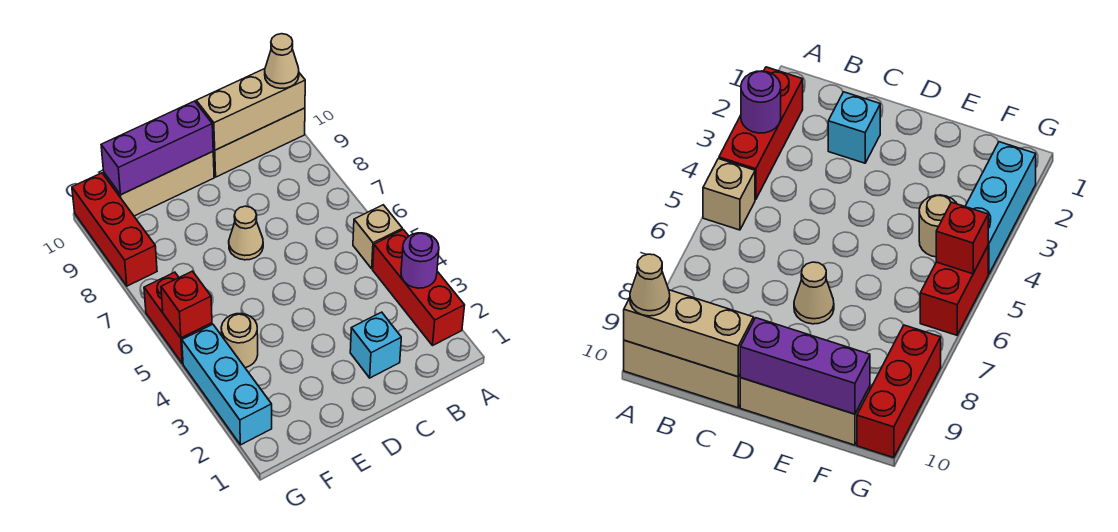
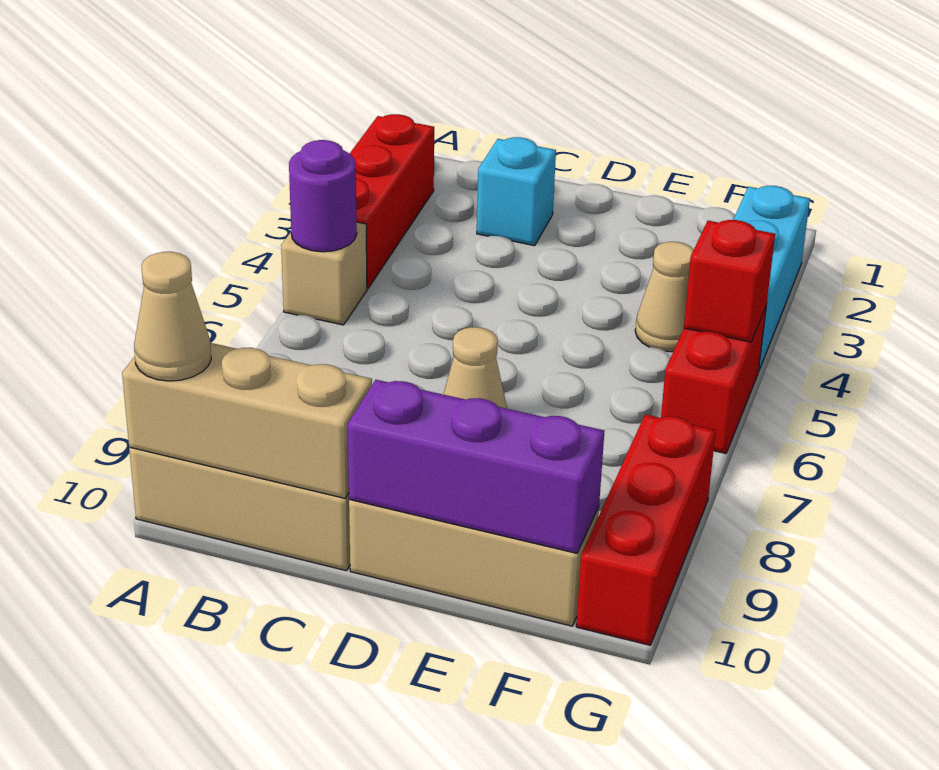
purple round brick A3 level 2 -> purple round brick A5 level 2
tan round brick F4 level 1 -> tan cone F4 level 1

